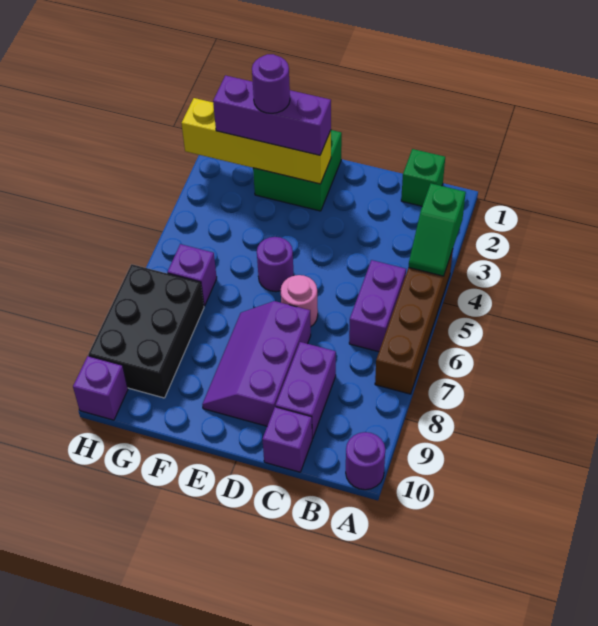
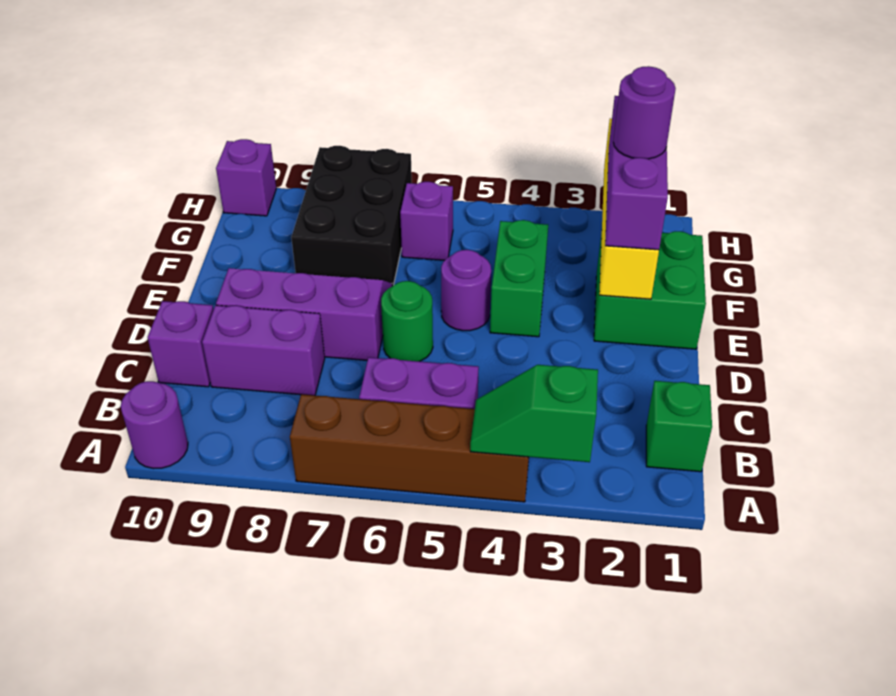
pink round brick D6 level 1 -> green round brick D6 level 1
none -> green brick E4:F4 level 1
black brick G7:H9 level 1 -> black brick F7:H8 level 1

